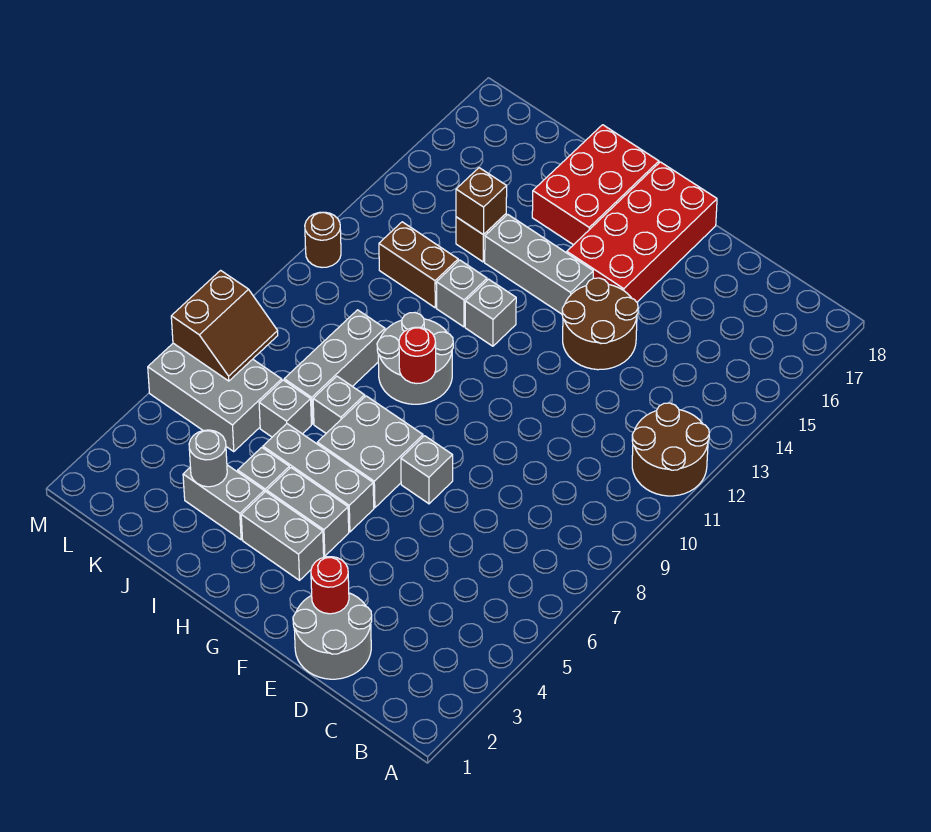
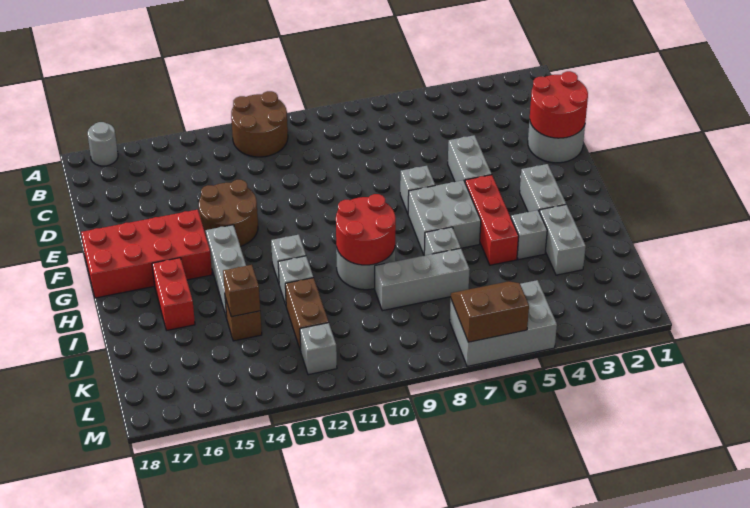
red round brick E2 level 2 -> red round brick D1:E2 level 2
grey brick G4:H4 level 1 -> grey brick E5:F5 level 1
grey brick G5:I5 level 1 -> red brick G5:I5 level 1
red round brick H9 level 2 -> red round brick H9:I10 level 2
red brick H16:I18 level 1 -> red brick H16:I16 level 1
grey round brick J3 level 2 -> grey round brick A17 level 1
grey brick J6 level 1 -> grey brick L12 level 1
grey brick K5:M6 level 1 -> grey brick L5:M7 level 1
brown round brick M11 level 1 -> none

